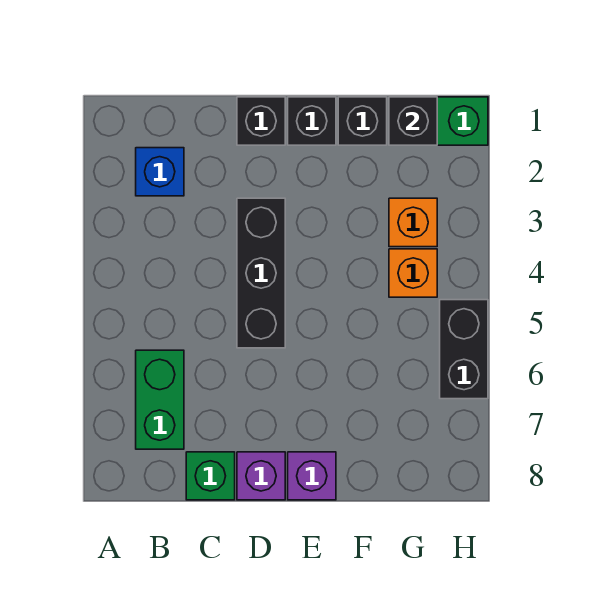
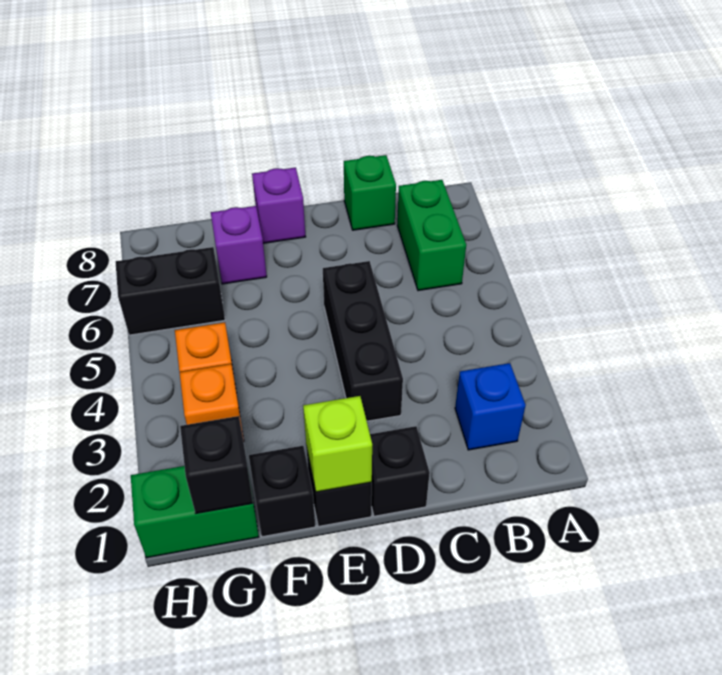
purple brick D8 level 1 -> purple brick F7 level 1
none -> lime brick E1 level 2
black brick H5:H6 level 1 -> black brick G6:H6 level 1

